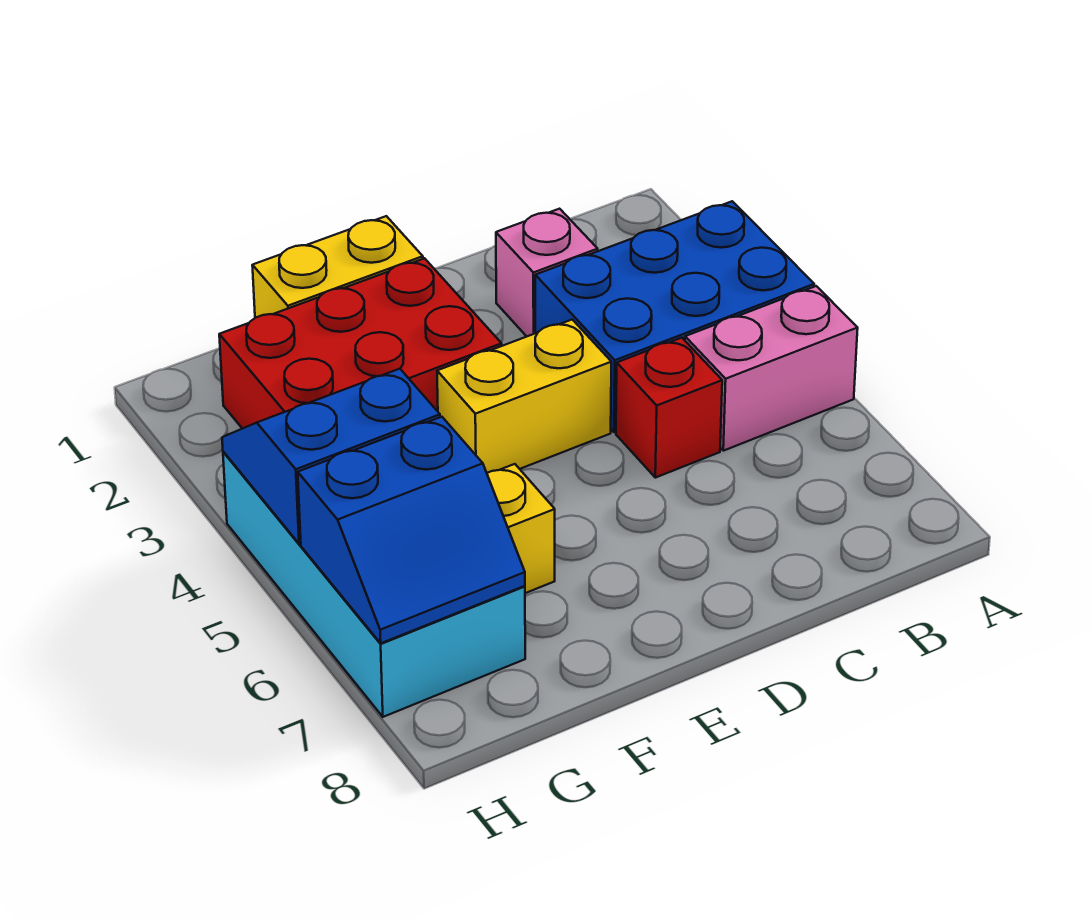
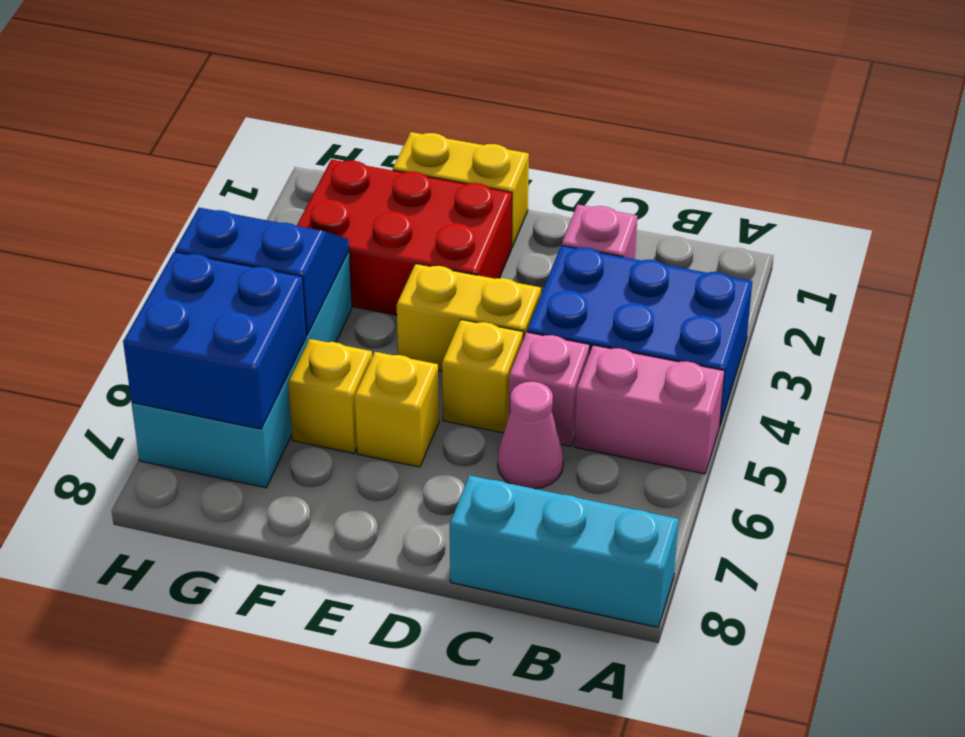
none -> cyan brick A8:C8 level 1
red brick C5 level 1 -> pink brick C5 level 1
none -> pink cone C6 level 1
none -> yellow brick D5 level 1
none -> yellow brick E6 level 1
blue slope G6:H7 level 2 top 6 -> blue brick G6:H7 level 2

